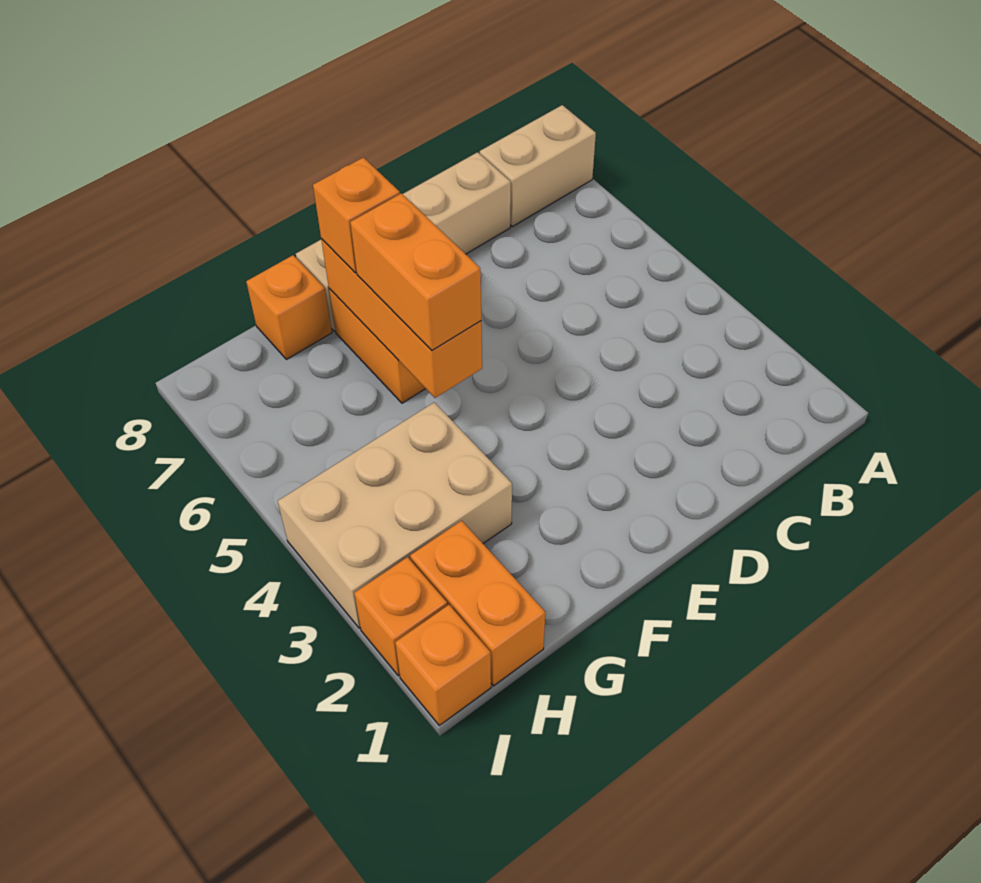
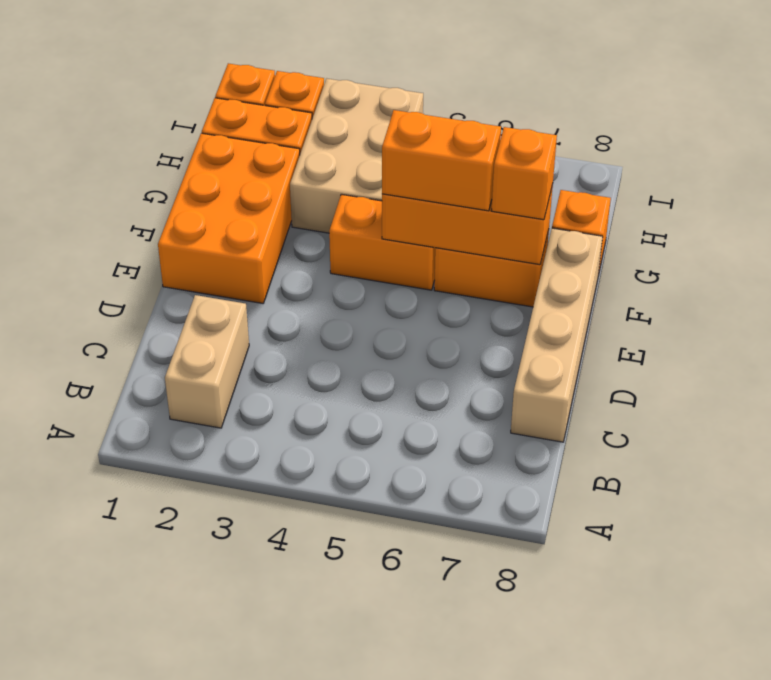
tan brick A8:B8 level 1 -> tan brick B2:C2 level 1
none -> orange brick E1:G2 level 1
none -> orange brick F4:F5 level 1

